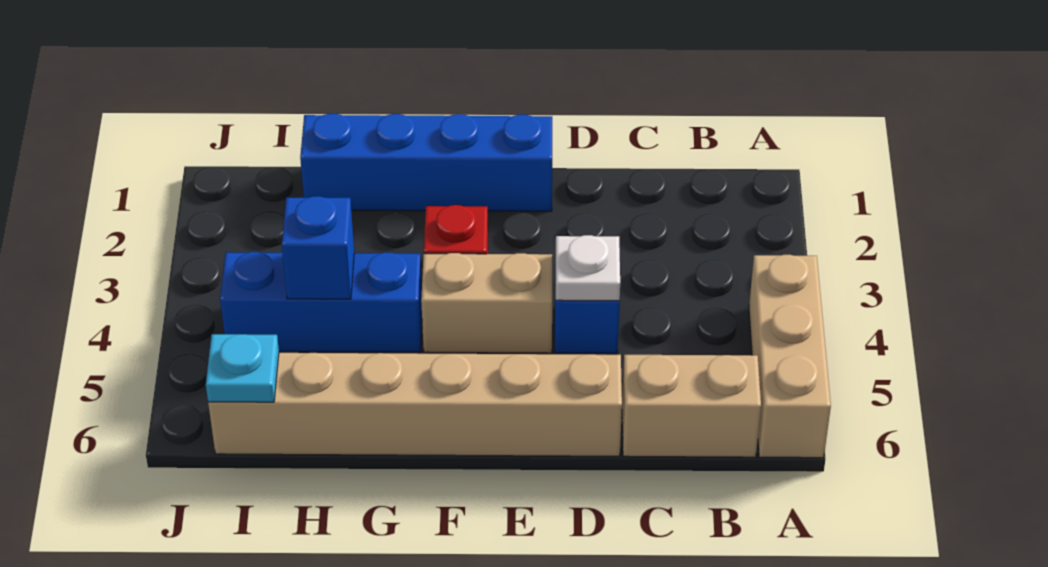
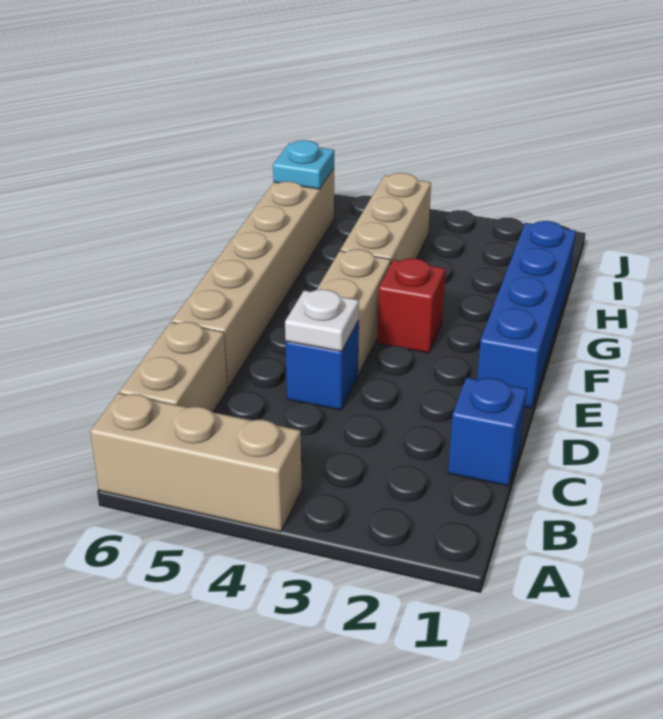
blue brick G4:I4 level 1 -> tan brick G4:I4 level 1
blue brick H4 level 2 -> blue brick C1 level 1

